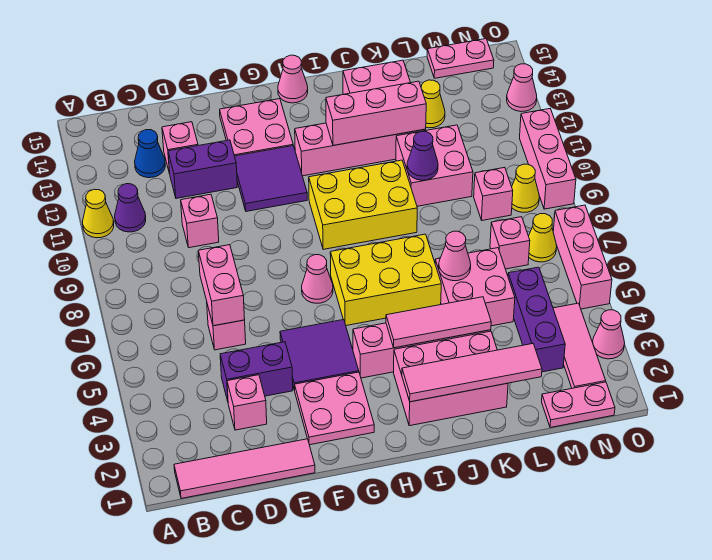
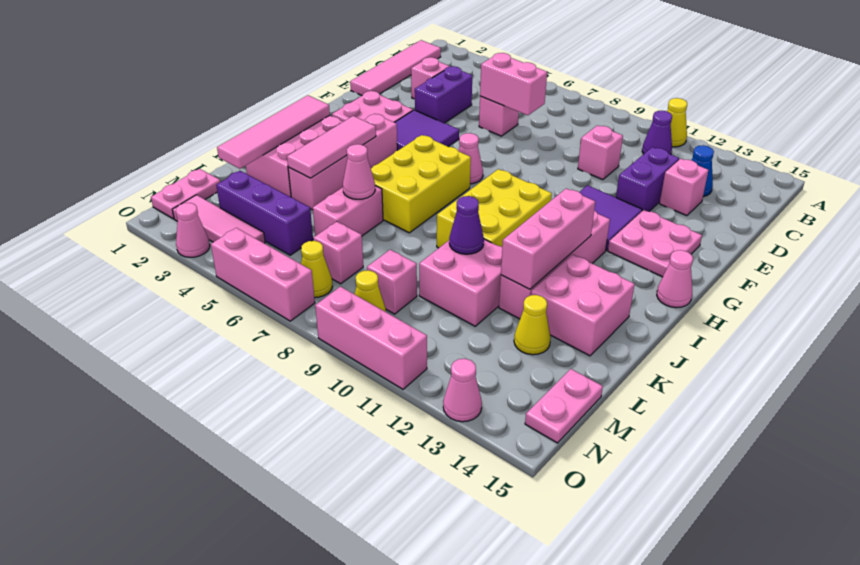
pink brick K5:L6 level 1 -> pink brick K6:L6 level 1

